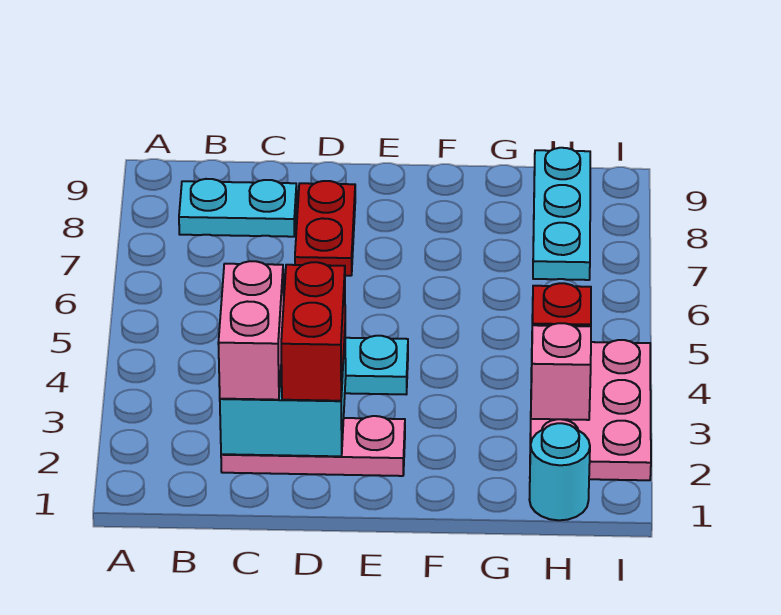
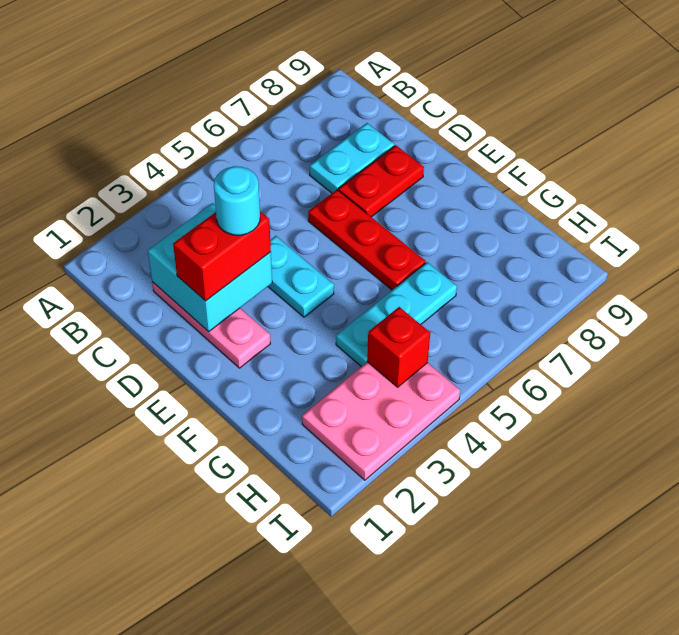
cyan plate B8:C8 level 1 -> cyan plate C7:C8 level 1
pink brick C2:C3 level 3 -> none
none -> red plate D6:F6 level 1
cyan round brick H1 level 1 -> cyan round brick D3 level 4
pink brick H3 level 2 -> none
cyan plate H7:H9 level 1 -> cyan plate G4:G6 level 1

